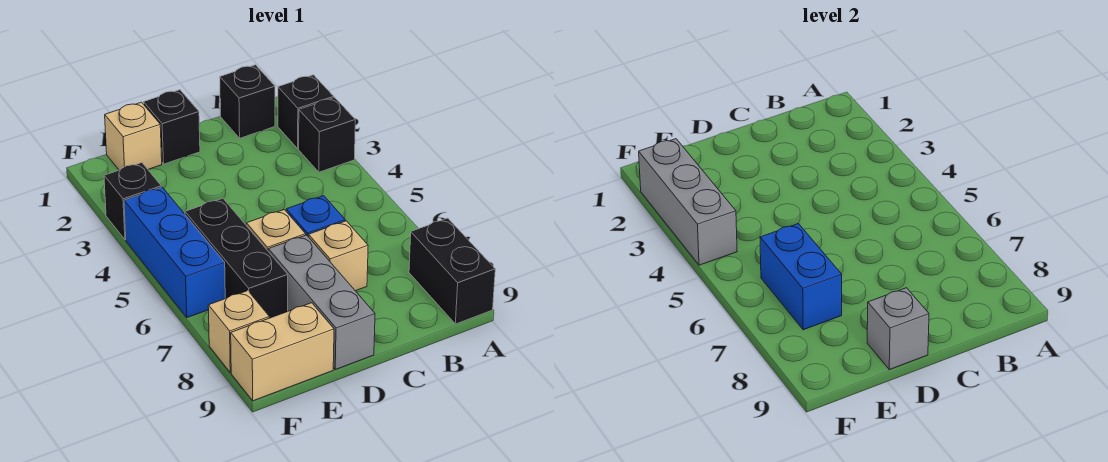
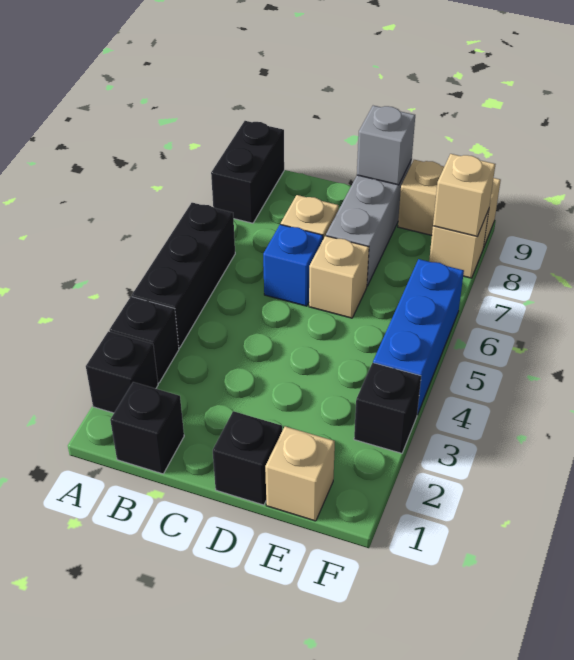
black brick E5:E7 level 1 -> black brick A4:A6 level 1
blue brick E6:E7 level 2 -> none
grey brick F2:F4 level 2 -> none
none -> tan brick F8 level 2

